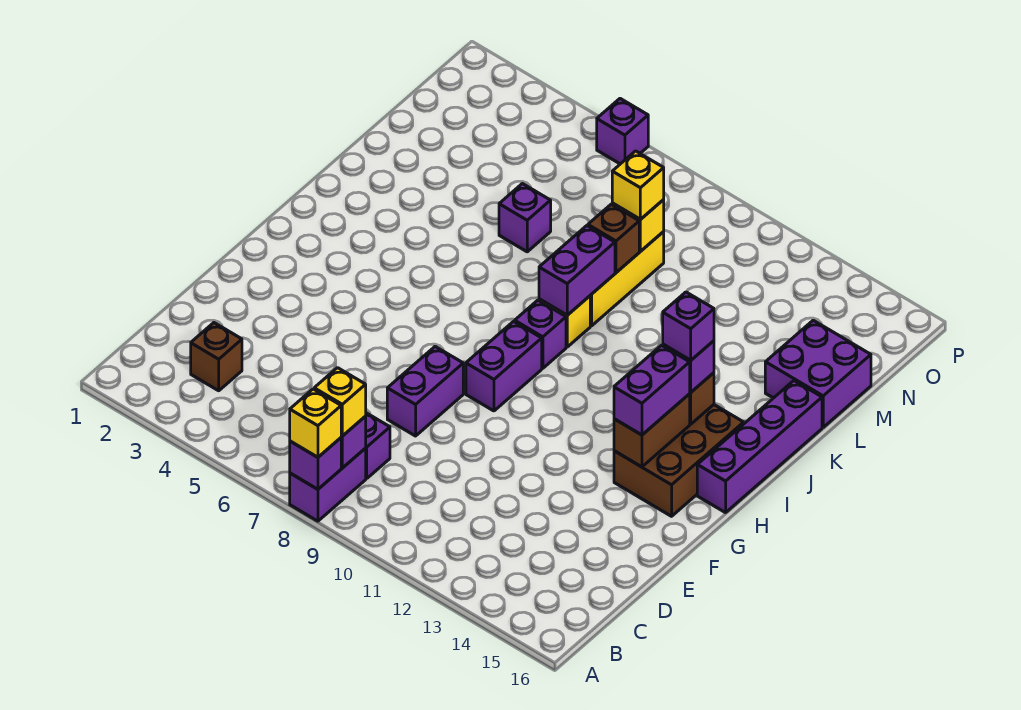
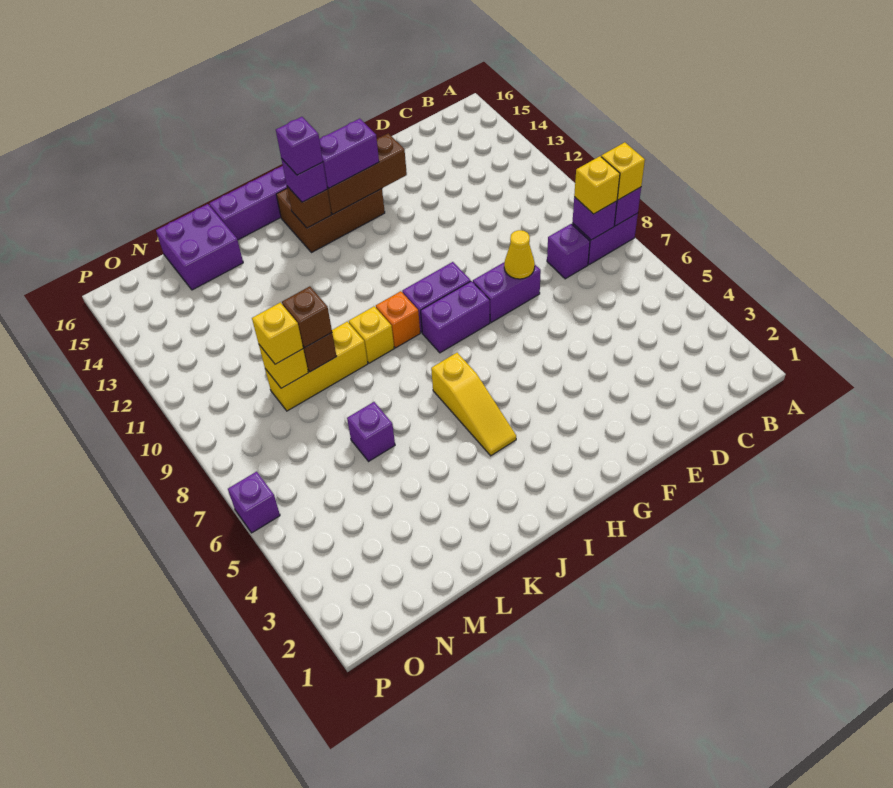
brown brick C3 level 1 -> brown brick L9 level 3
none -> yellow cone E8 level 2
brown brick G14:H14 level 2 -> brown brick F14:H14 level 2
none -> yellow slope I4:I6 level 1 top 6
purple brick I9 level 1 -> orange brick I9 level 1
purple brick J9:K9 level 2 -> purple brick G8:H8 level 1

